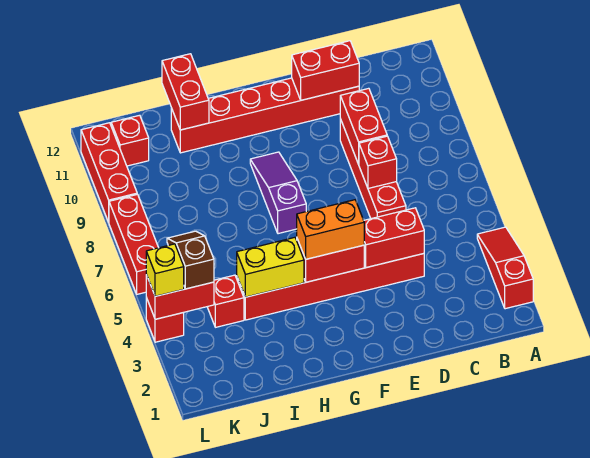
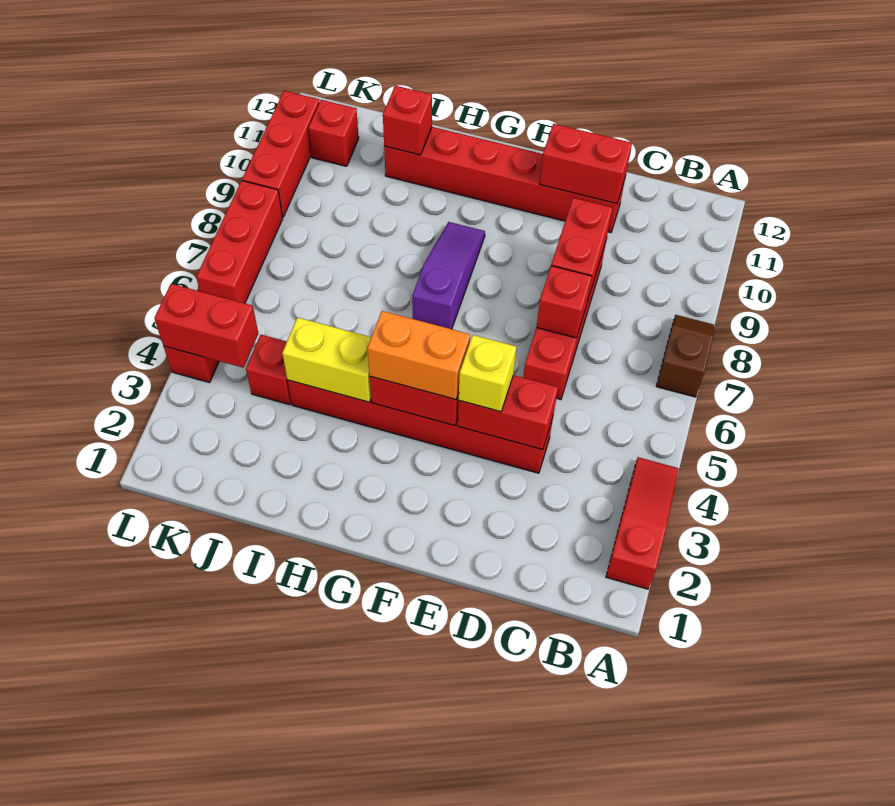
red brick I11:I12 level 2 -> red brick I11 level 2
brown slope K4:K5 level 3 top 4 -> brown slope A7:A8 level 1 top 7
yellow brick L4 level 3 -> yellow brick E4 level 3

